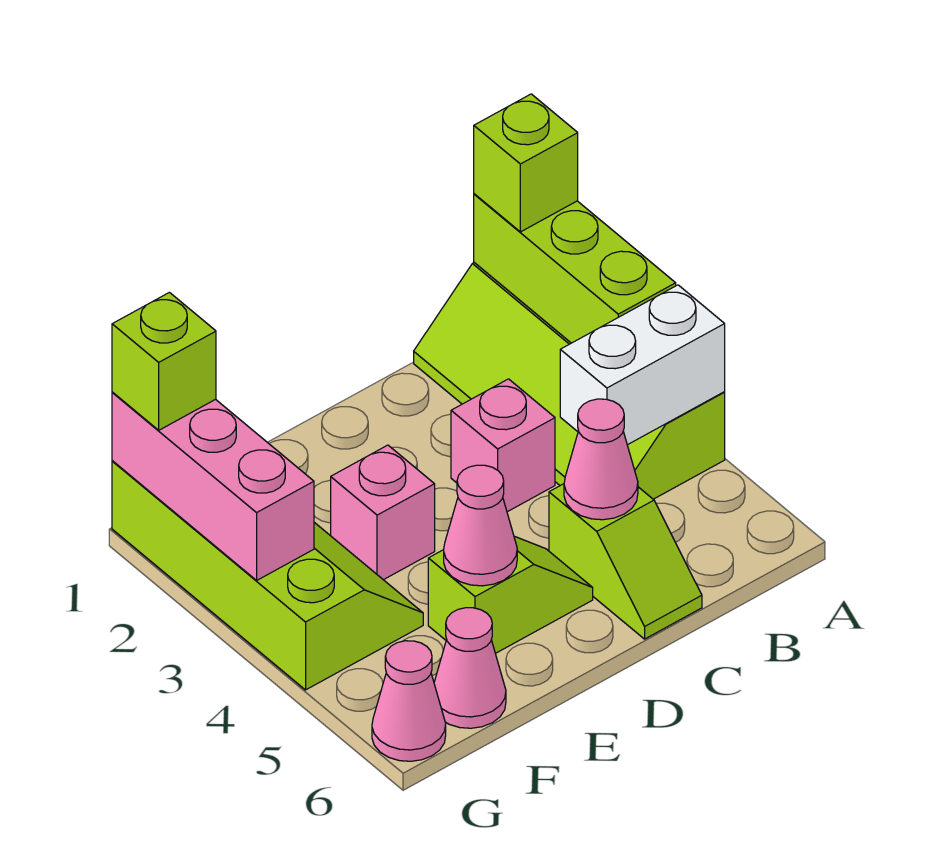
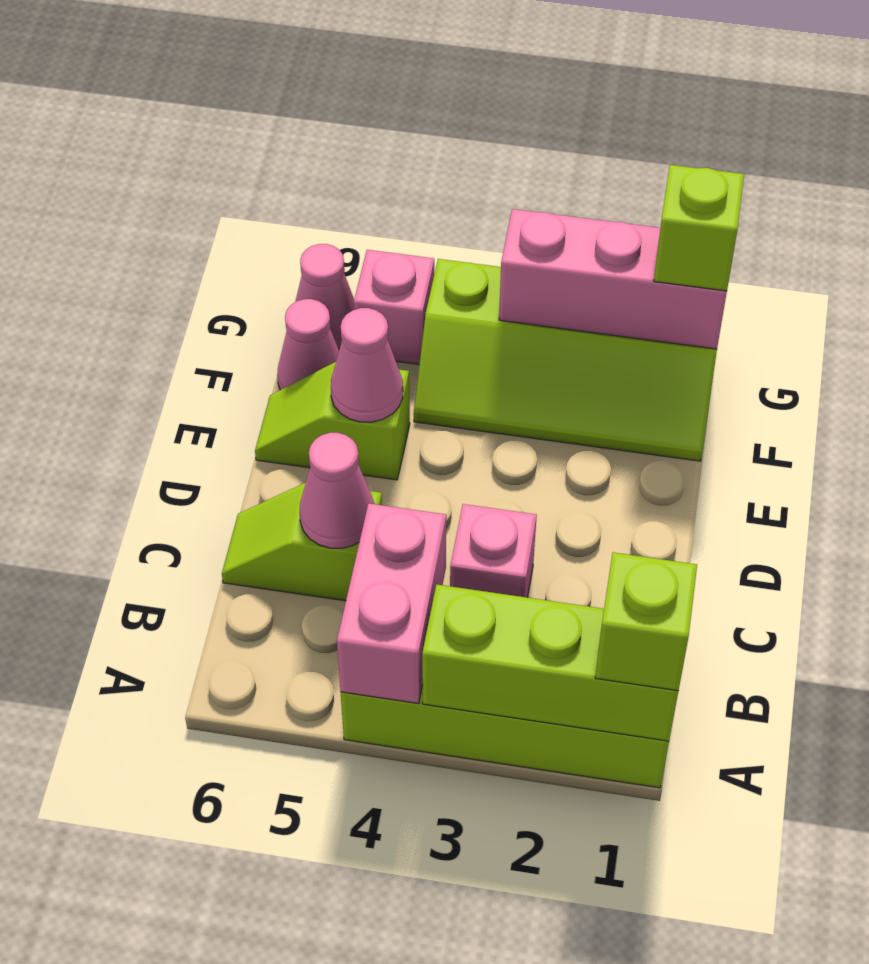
white brick A4:B4 level 2 -> pink brick A4:B4 level 2
lime slope D5:E5 level 1 top E -> lime slope E5:E6 level 1 top 5
pink brick E3 level 1 -> pink brick G5 level 1

